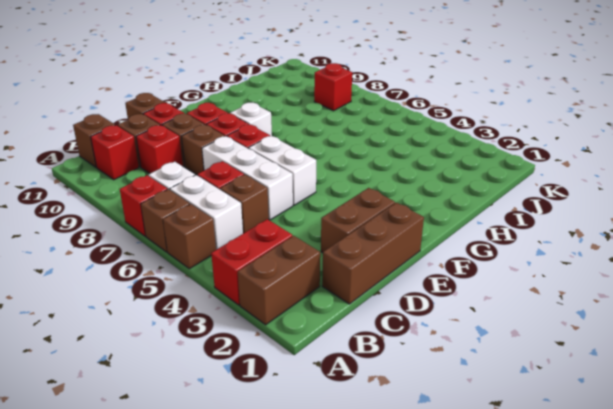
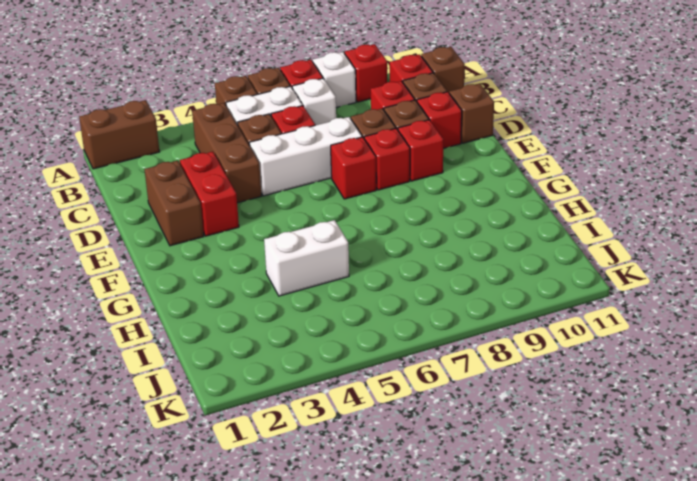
brown brick A2:B2 level 1 -> brown brick A1:A2 level 1
red brick A3:B3 level 1 -> red brick D3:E3 level 1
brown brick C1:E1 level 1 -> brown brick B4:D4 level 1
white brick E5:E6 level 1 -> white brick H4:H5 level 1
white brick F8 level 1 -> white brick A8 level 1
red brick J8 level 1 -> red brick A9 level 1

